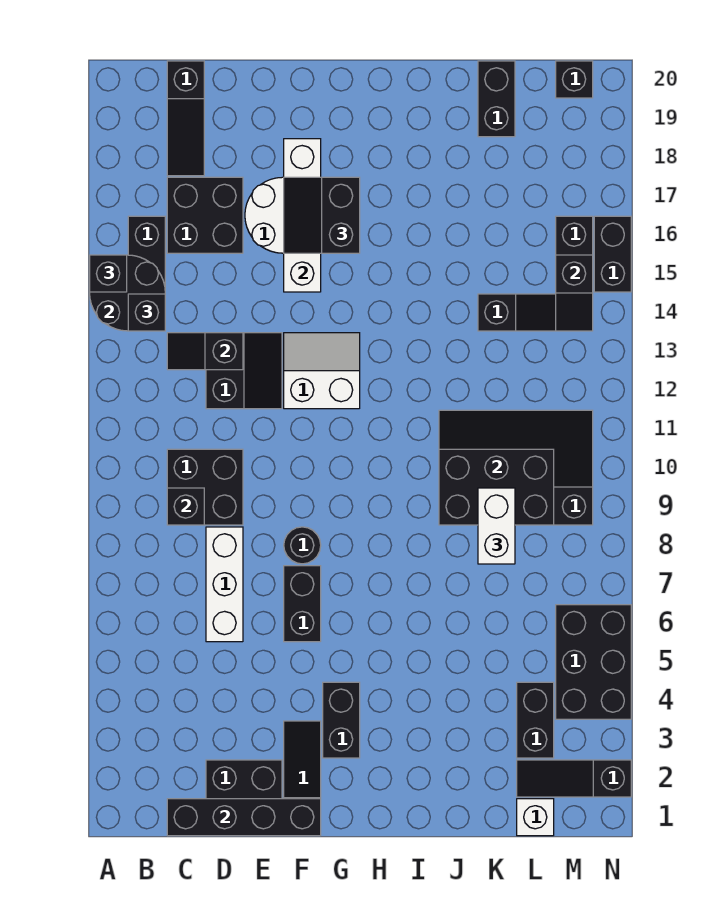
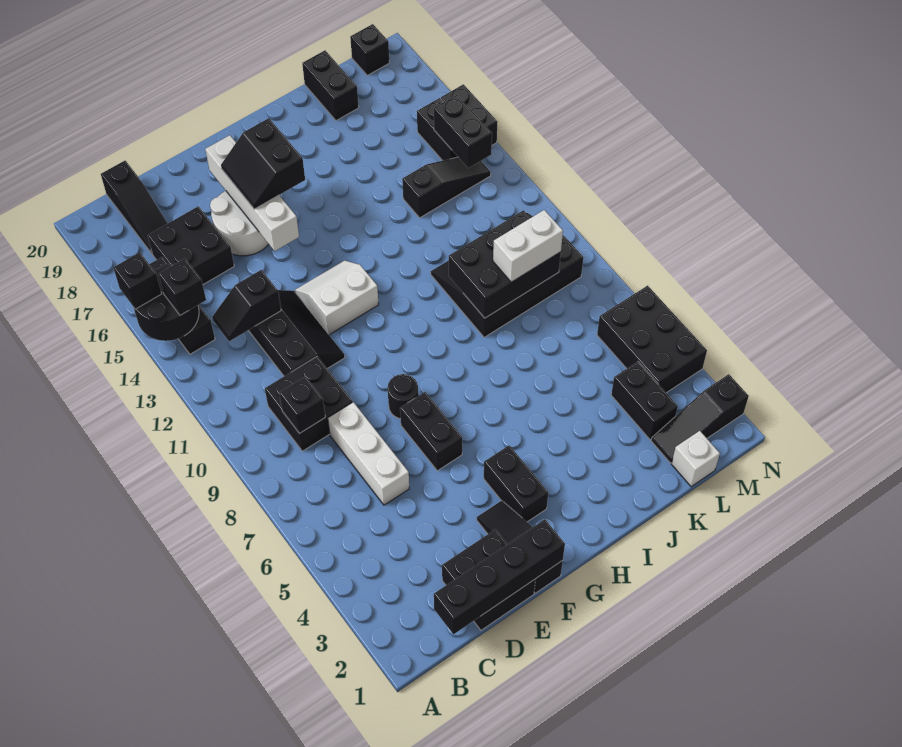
black slope D12:E13 level 1 top D -> black slope D11:E13 level 1 top D
white brick K8:K9 level 3 -> white brick K9:L9 level 3
black slope M14:M15 level 2 top 15 -> black brick M14:M15 level 2

